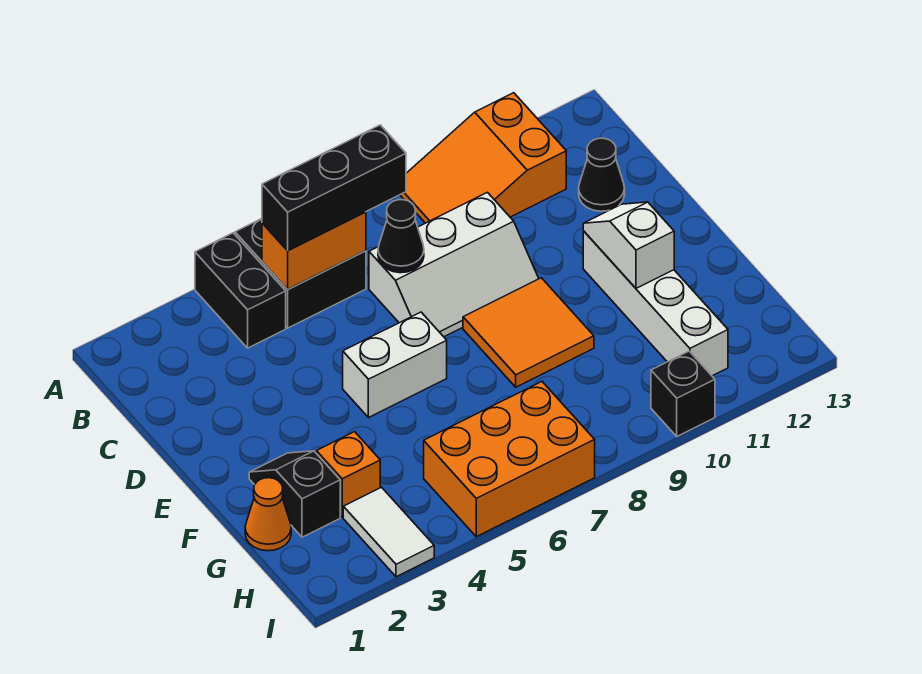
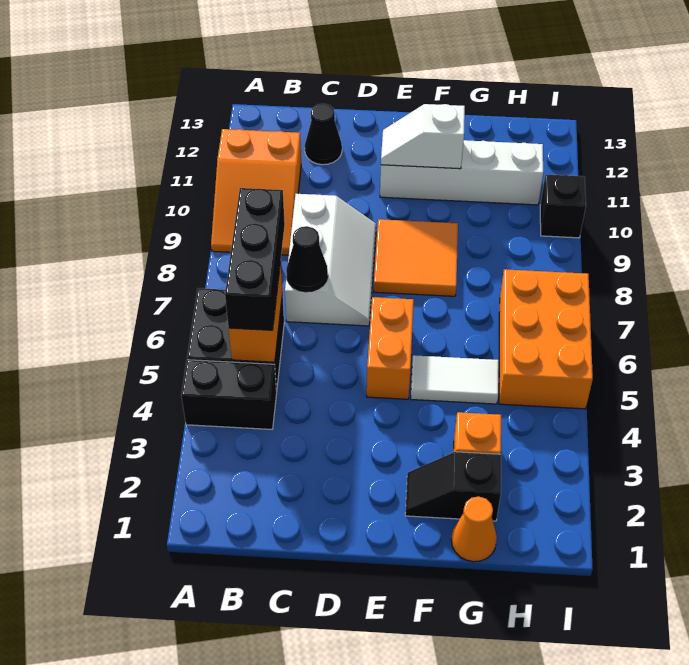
white brick E5:E6 level 1 -> orange brick E5:E6 level 1
white tile H3:I3 level 1 -> white tile F5:G5 level 1

